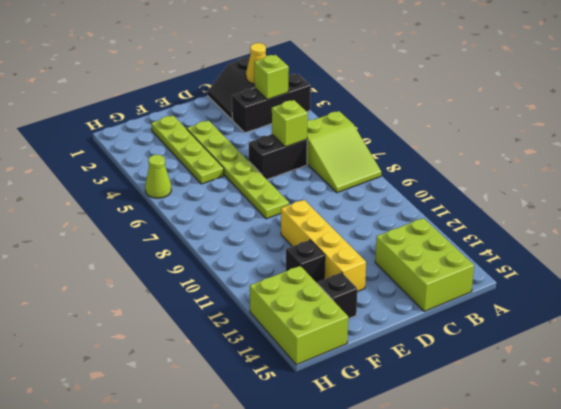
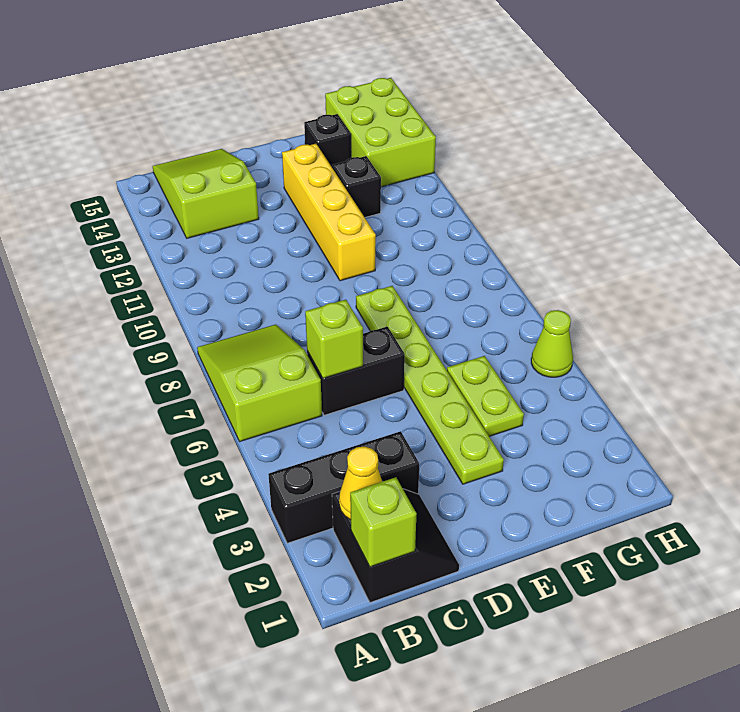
lime brick B3 level 2 -> lime brick B1 level 2
lime brick B13:C15 level 1 -> lime slope B13:C15 level 1 top 13
lime plate F2:F5 level 1 -> lime plate F4:F5 level 1

